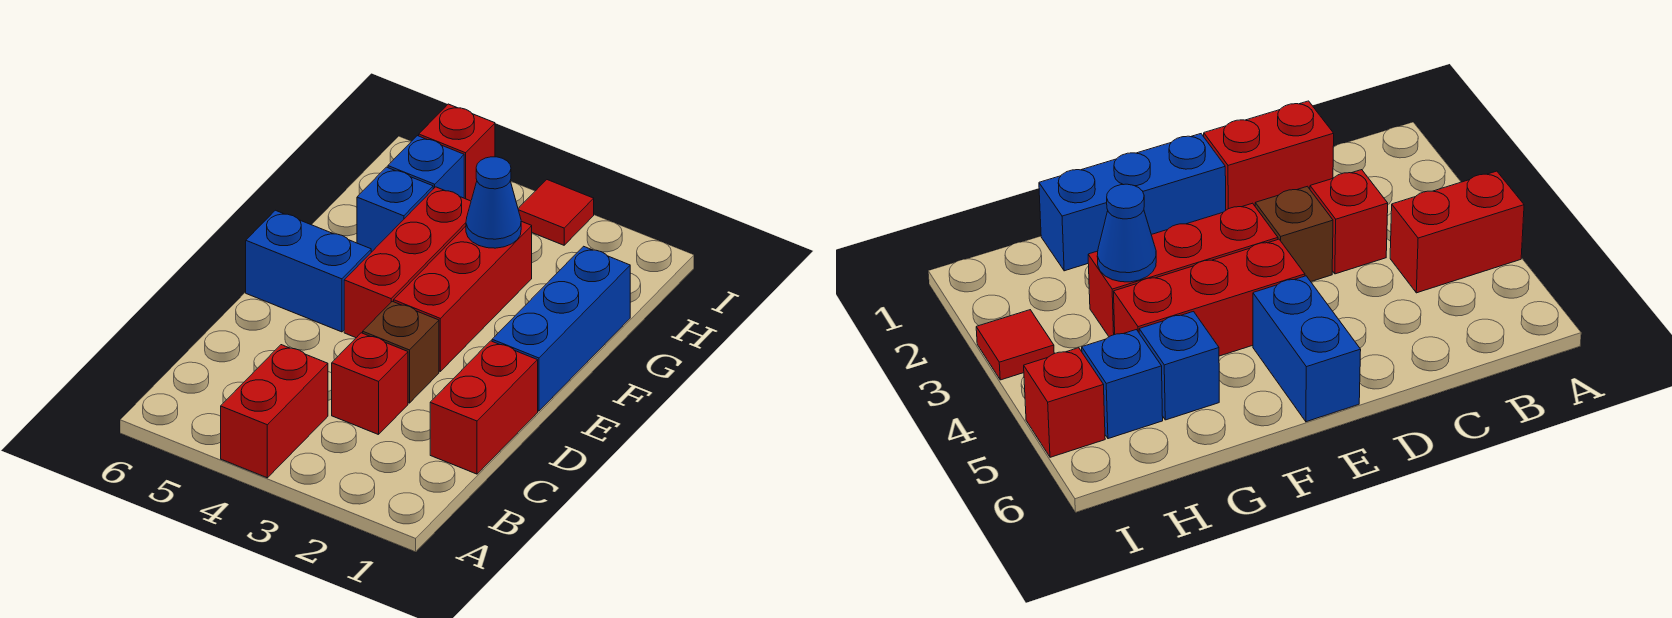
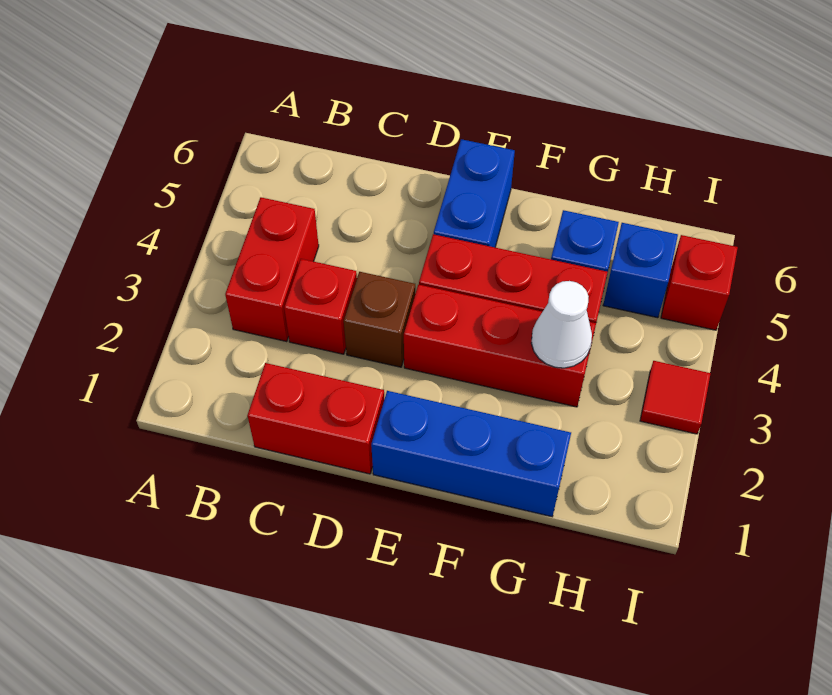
red brick A4:B4 level 1 -> red brick B3:B4 level 1
blue cone G3 level 2 -> white cone G3 level 2

